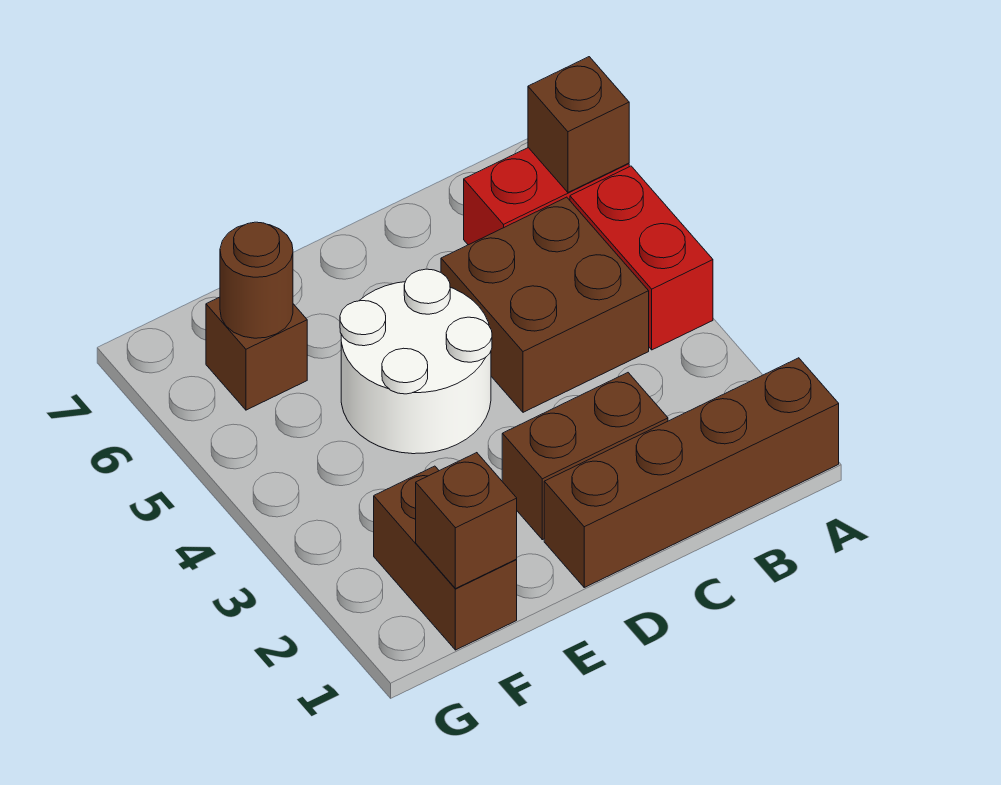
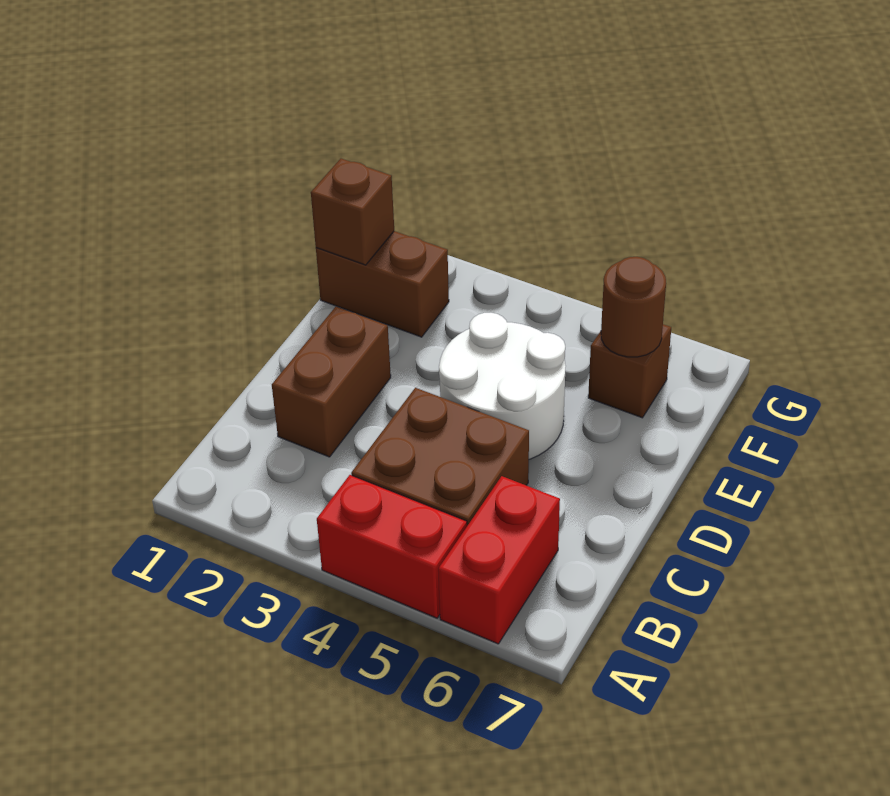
brown brick A1:D1 level 1 -> none
brown brick A6 level 2 -> none

